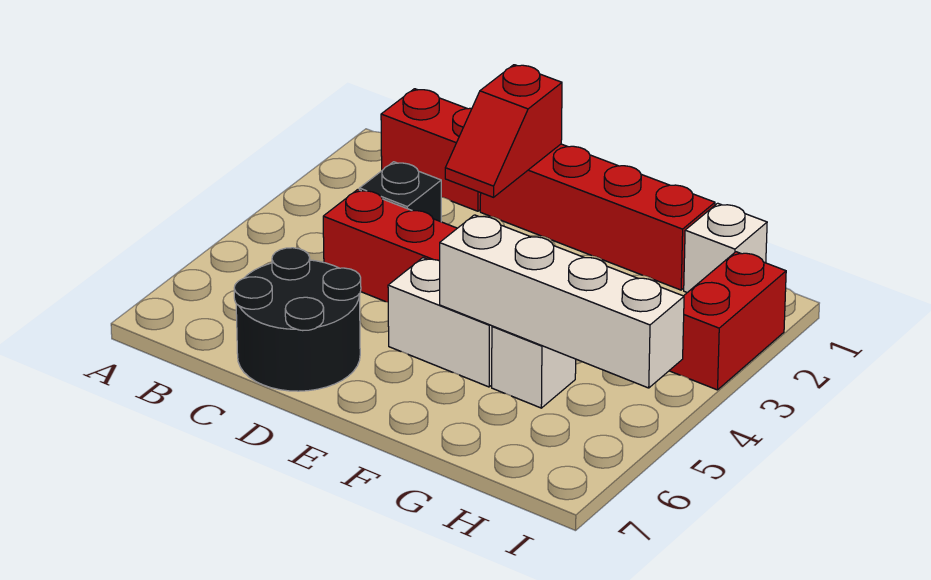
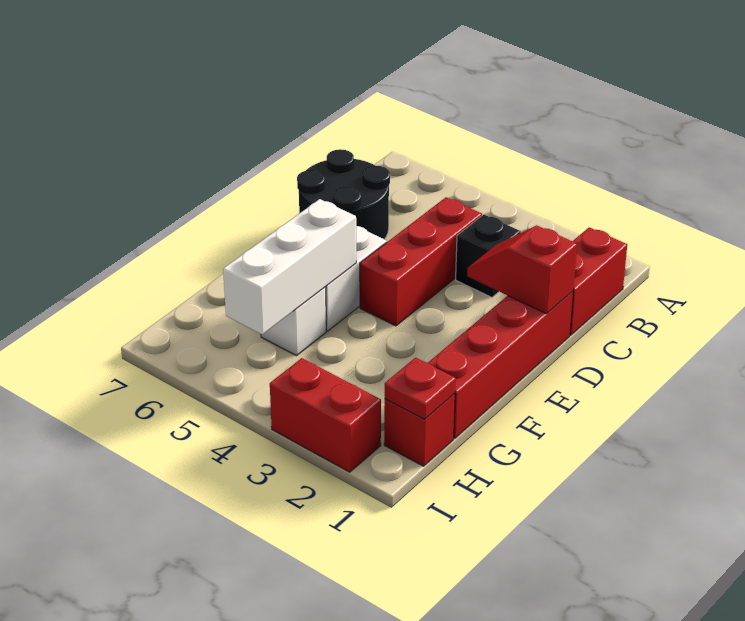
white brick F5:I5 level 2 -> white brick F5:H5 level 2
white brick H1 level 1 -> red brick H1 level 1
none -> red plate H1 level 2

